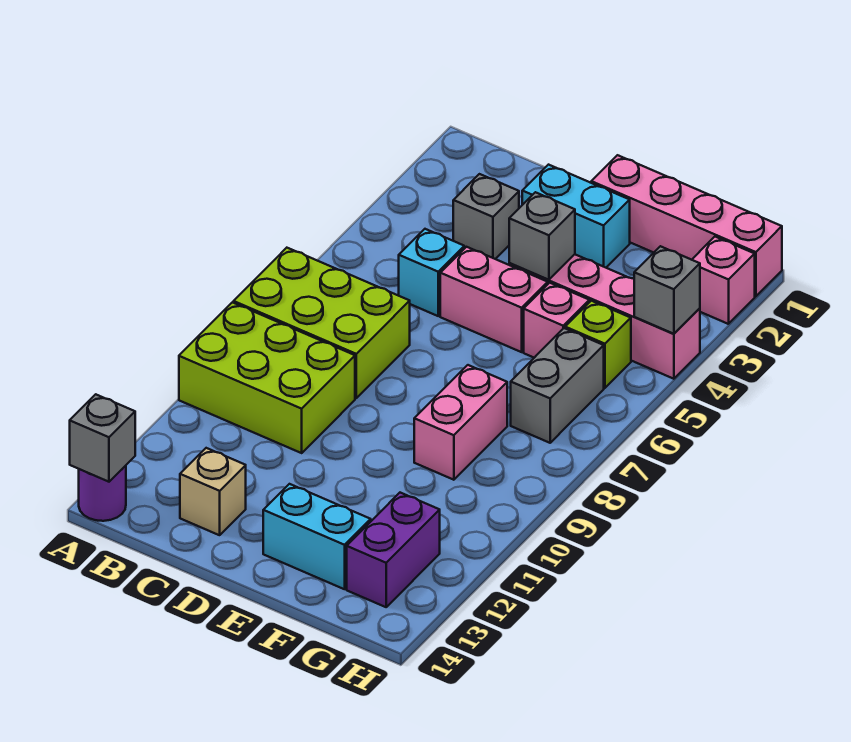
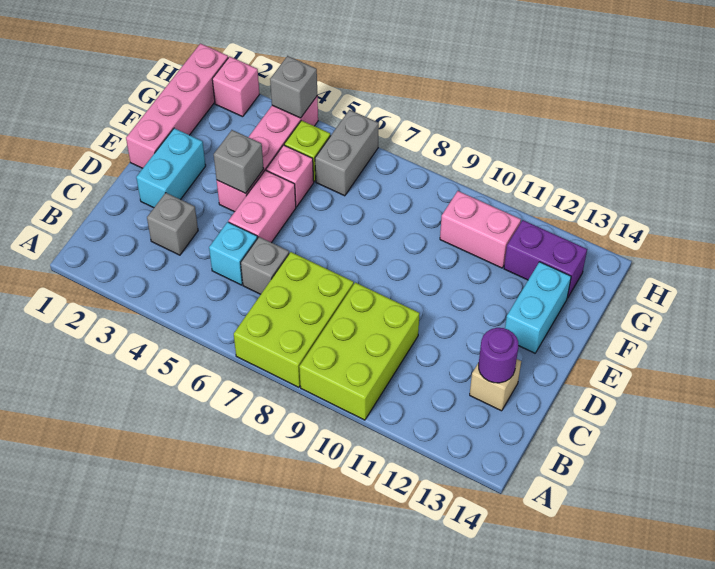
purple round brick A14 level 1 -> purple round brick C13 level 2
grey brick A14 level 2 -> grey brick C6 level 1
pink brick F8:F9 level 1 -> pink brick G10:G11 level 1
grey brick G6:G7 level 1 -> grey brick G6:H6 level 1

